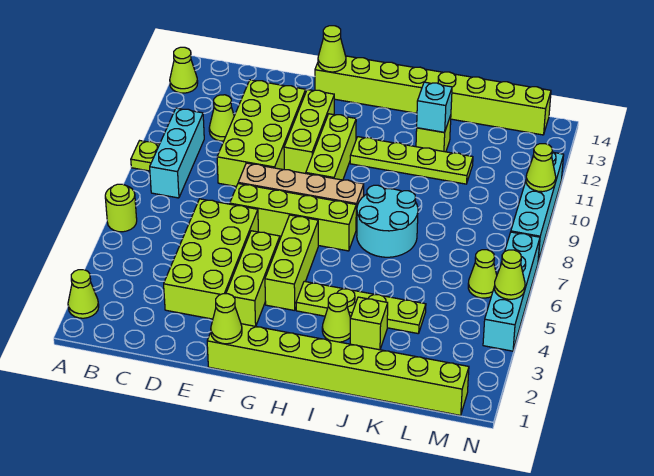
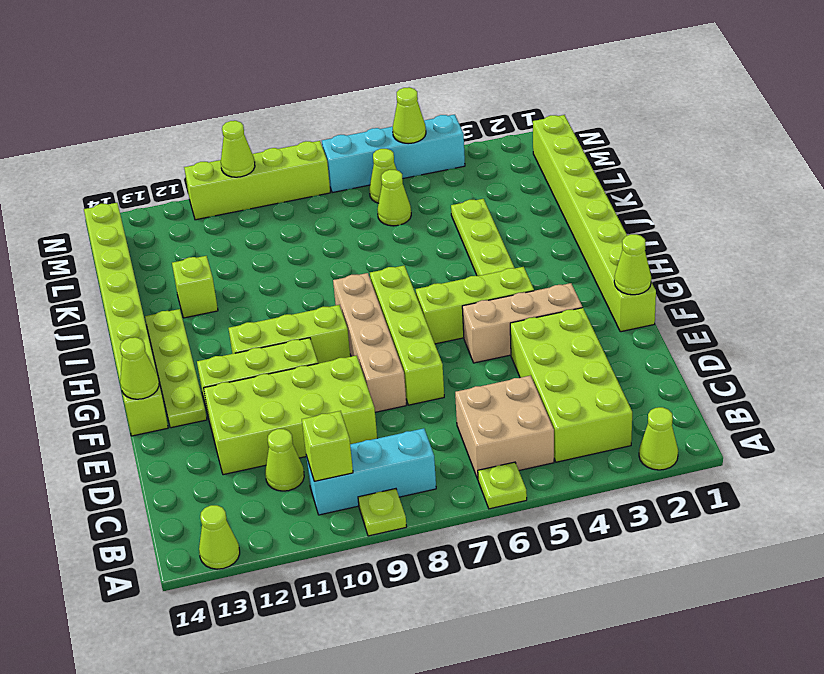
lime round brick A6 level 1 -> lime plate A6 level 1
none -> tan brick B5:C6 level 1
lime brick D3:E6 level 1 -> lime brick B3:E4 level 1
lime brick F3:F5 level 1 -> tan brick F3:F5 level 1
lime plate H11:K11 level 1 -> lime plate F13:I13 level 1
lime cone I3 level 1 -> lime cone L6 level 1
cyan round brick I7:J8 level 1 -> none
lime brick J3 level 1 -> lime brick B10 level 2
cyan brick J12 level 2 -> none
cyan brick N8:N11 level 1 -> lime brick N8:N11 level 1

